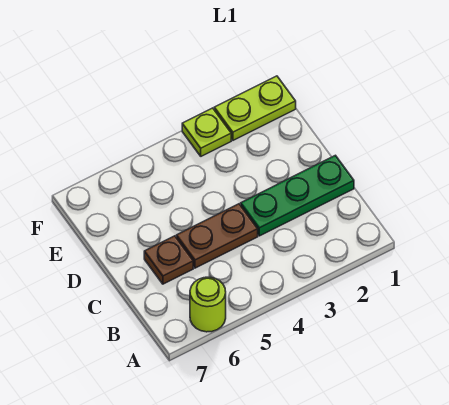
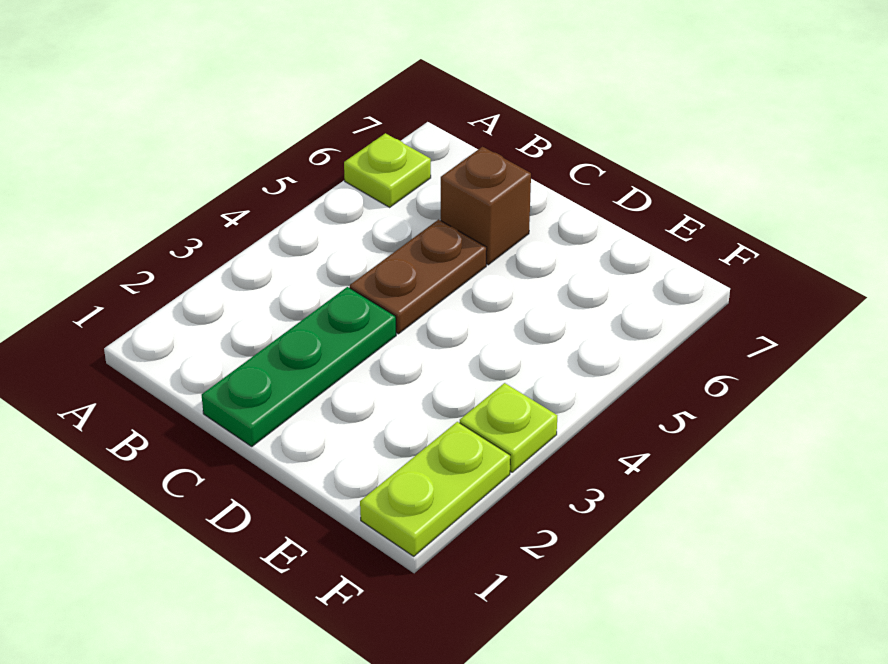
lime round brick A6 level 1 -> lime plate A6 level 1
brown plate C6 level 1 -> brown brick C6 level 1

